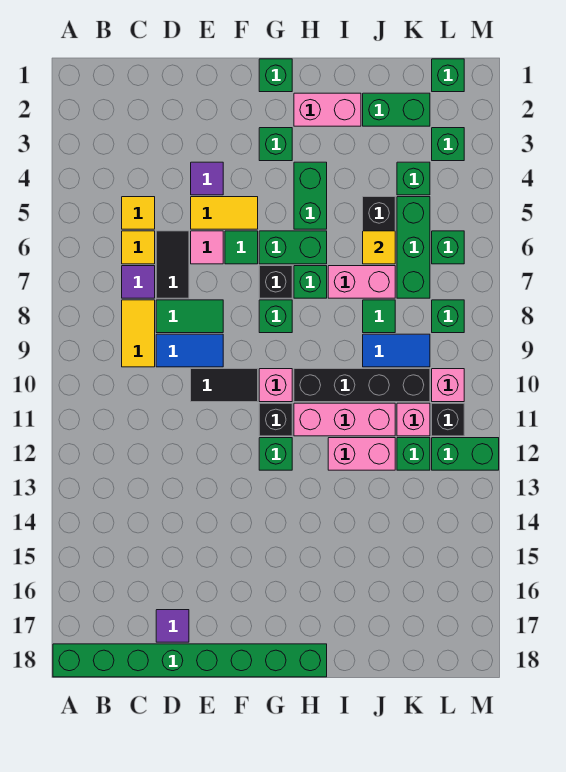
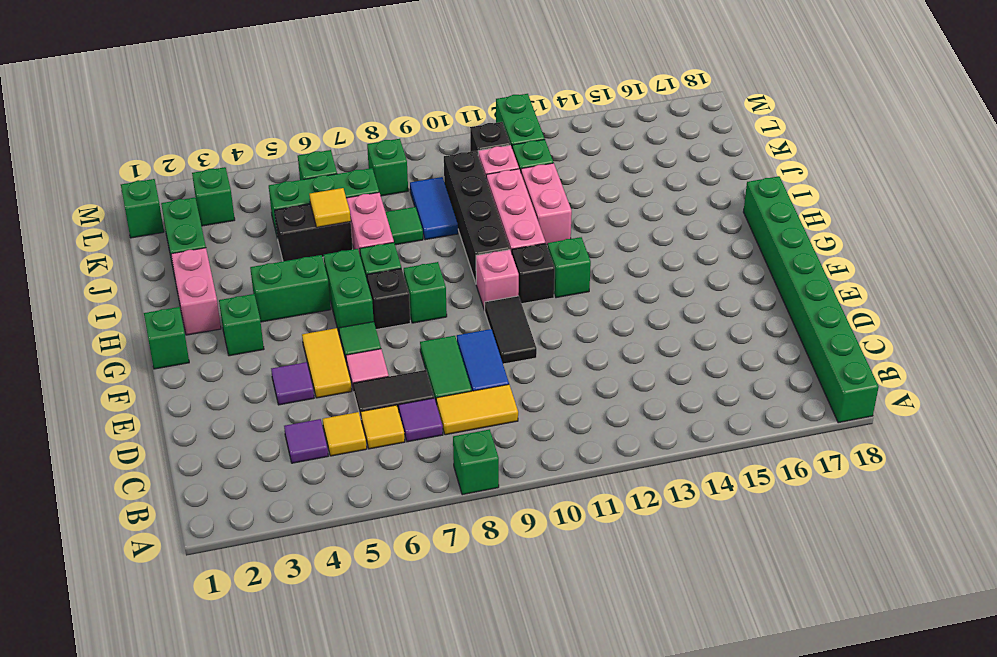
purple tile D17 level 1 -> purple tile C4 level 1
green brick K4 level 1 -> green brick A8 level 1
pink brick L10 level 1 -> none

